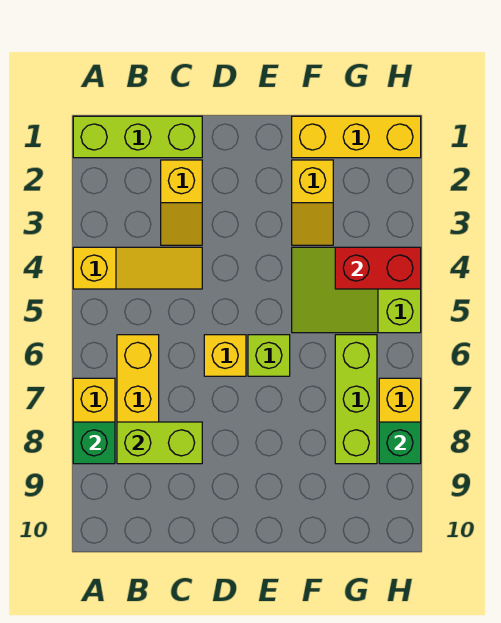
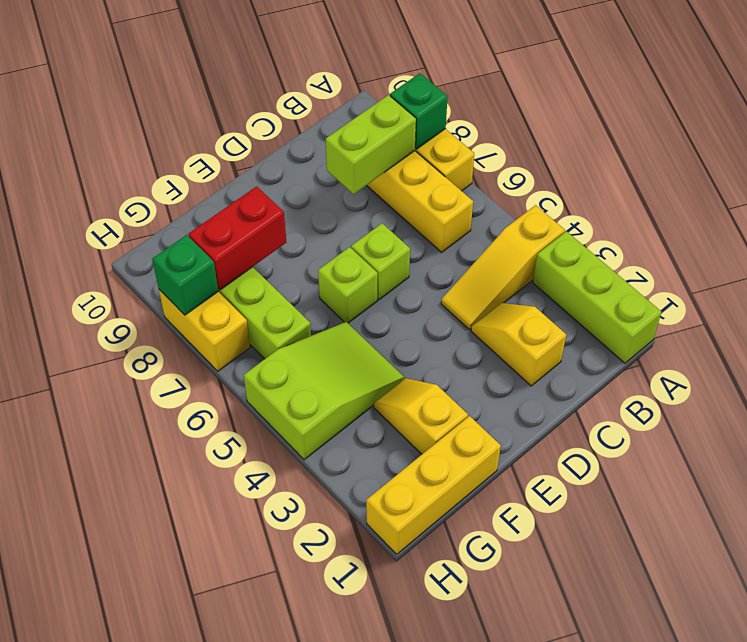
lime brick A1:C1 level 1 -> lime brick A1:A3 level 1
yellow brick D6 level 1 -> lime brick D6 level 1
red brick G4:H4 level 2 -> red brick F8:G8 level 2

